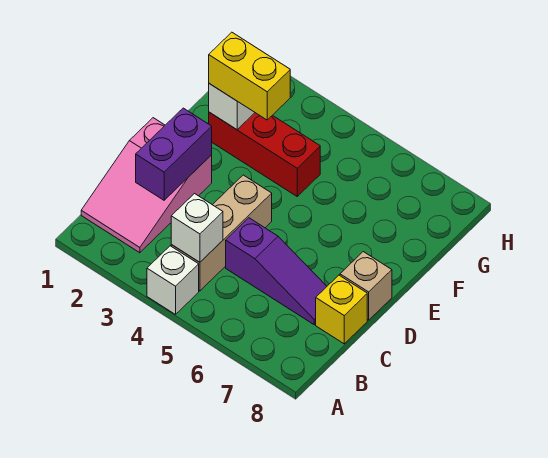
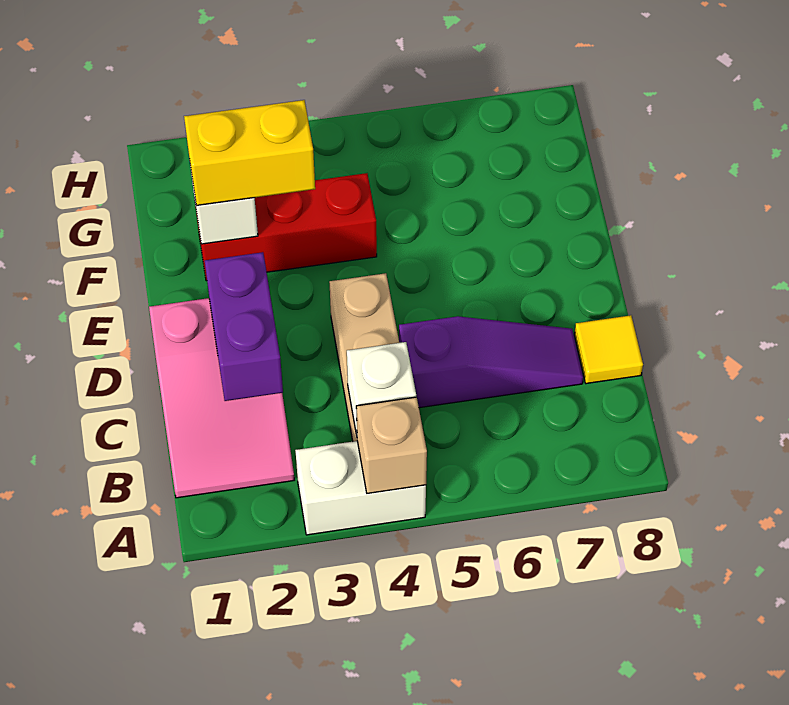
white brick A4 level 1 -> white brick A3:A4 level 1
yellow brick C8 level 1 -> yellow tile C8 level 1
tan brick D8 level 1 -> tan brick A4 level 2

